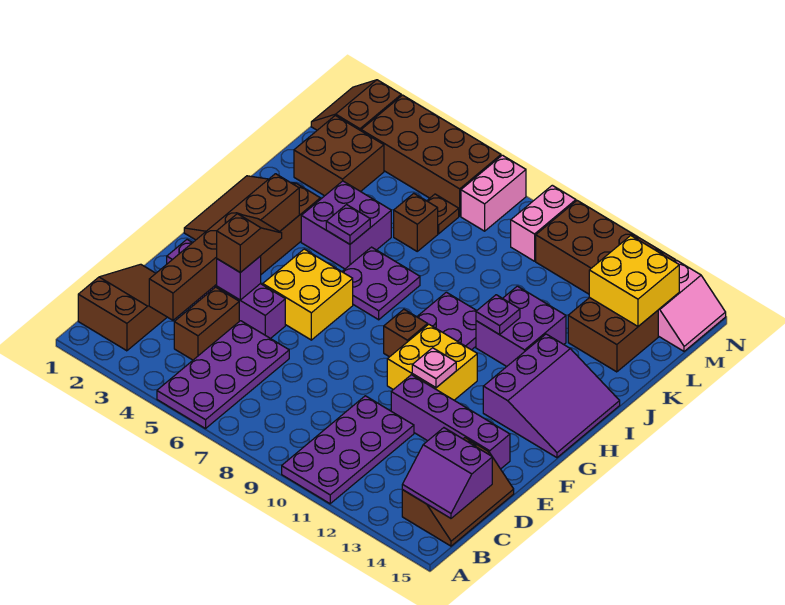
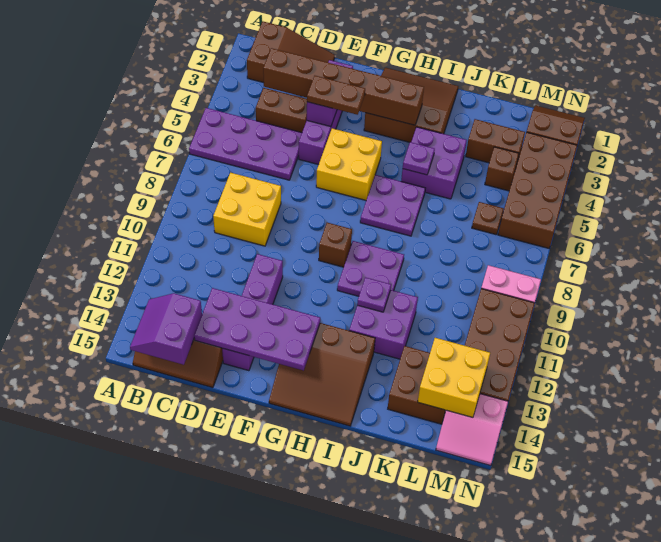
purple plate A10:D11 level 1 -> purple plate D13:G14 level 2
brown slope E4:F4 level 3 top E -> brown plate E4:F4 level 3
yellow brick F10:G11 level 1 -> yellow brick C8:D9 level 1
pink plate F11 level 2 -> none
purple slope G13:I15 level 1 top 13 -> brown slope G13:I15 level 1 top 13
brown brick K2:L3 level 1 -> brown brick K3:L3 level 1
brown brick K6 level 1 -> brown brick L4 level 1
pink brick M7:N7 level 1 -> none

